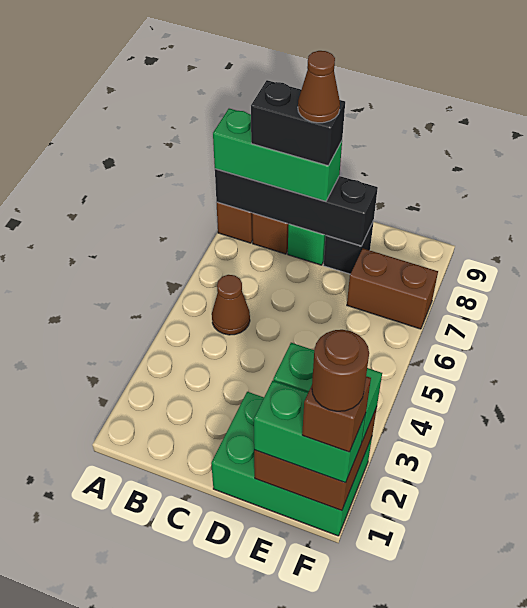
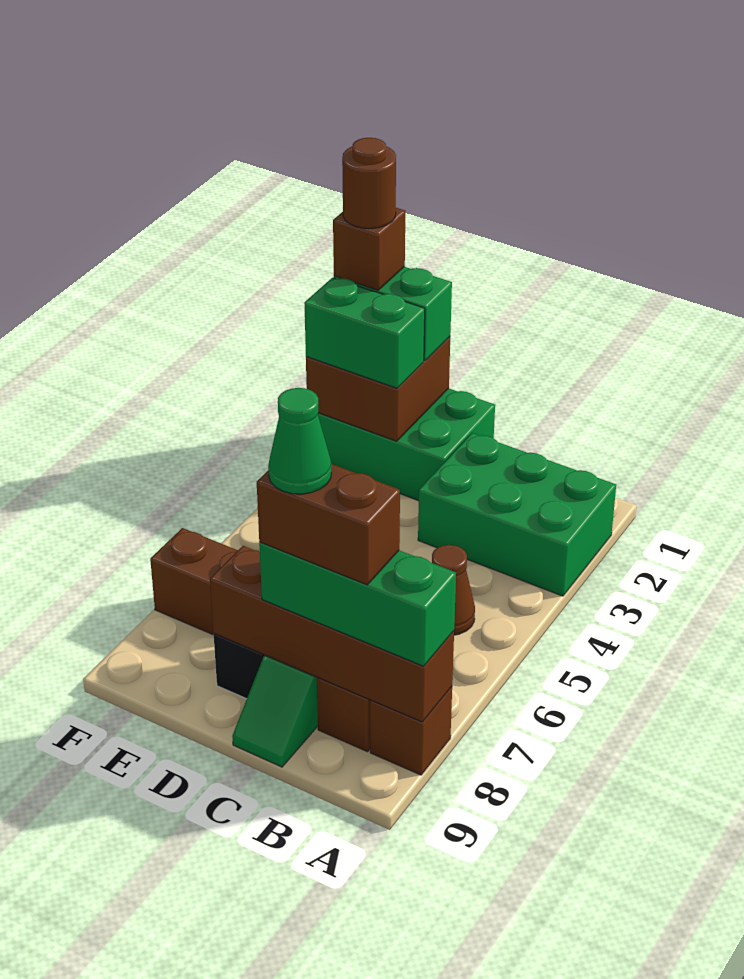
none -> green brick A2:C3 level 1
black brick A8:D8 level 2 -> brown brick A8:D8 level 2
black brick B8:C8 level 4 -> brown brick B8:C8 level 4
brown cone C8 level 5 -> green cone C8 level 5

